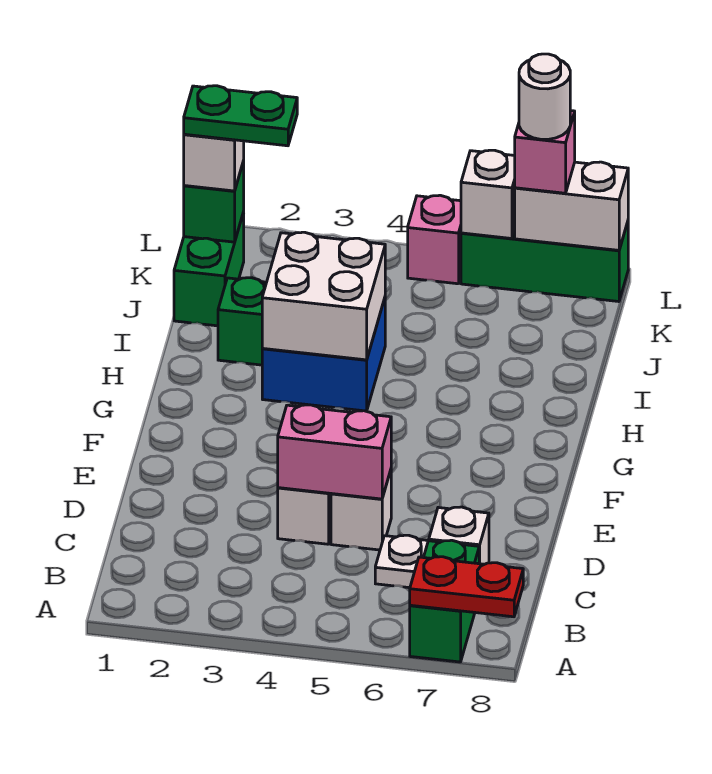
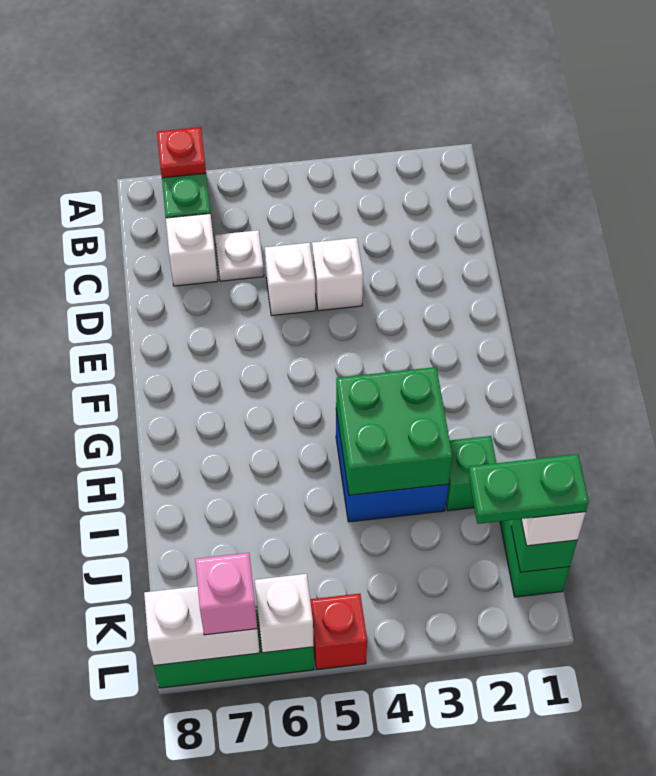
red plate A7:A8 level 2 -> red plate A7 level 2
pink brick D4:D5 level 2 -> none
white brick H3:I4 level 2 -> green brick H3:I4 level 2
pink brick L5 level 1 -> red brick L5 level 1
white round brick L7 level 4 -> none

